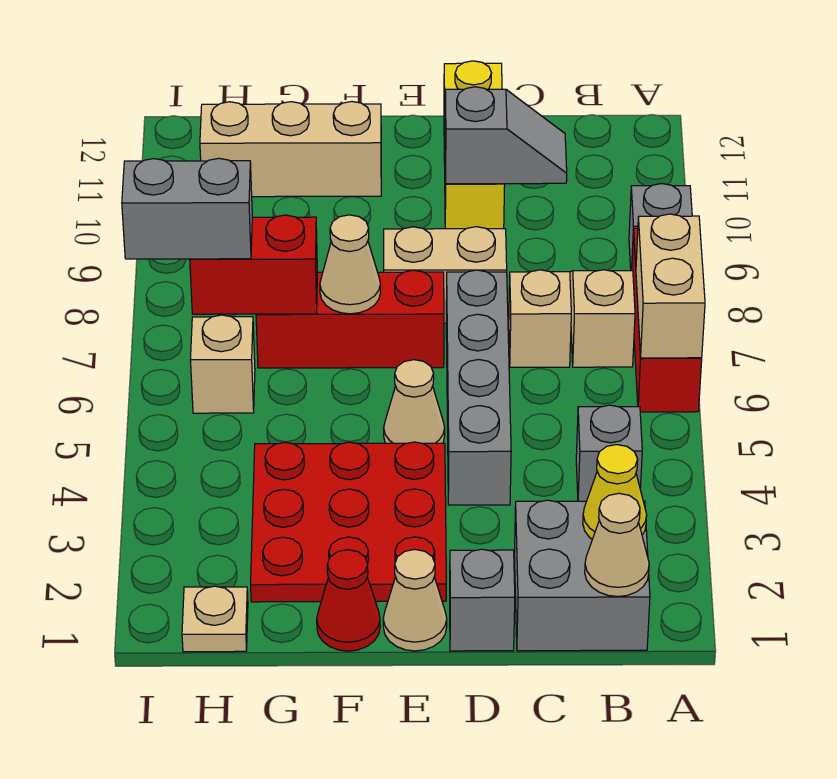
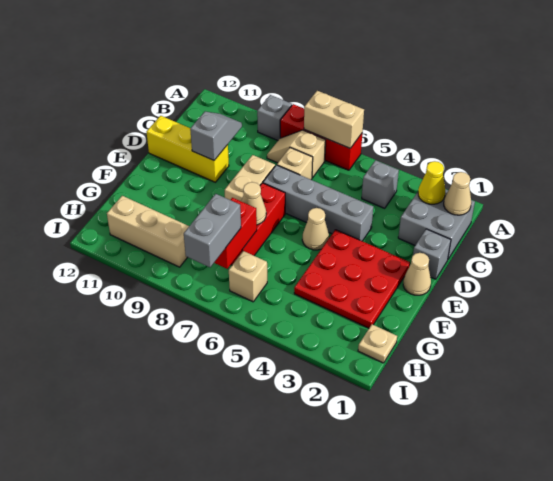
red cone F1 level 1 -> none
tan brick F11:H11 level 1 -> tan brick H9:H11 level 1

